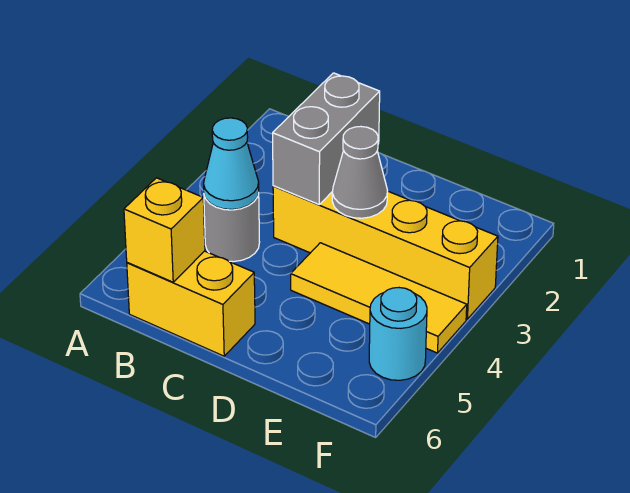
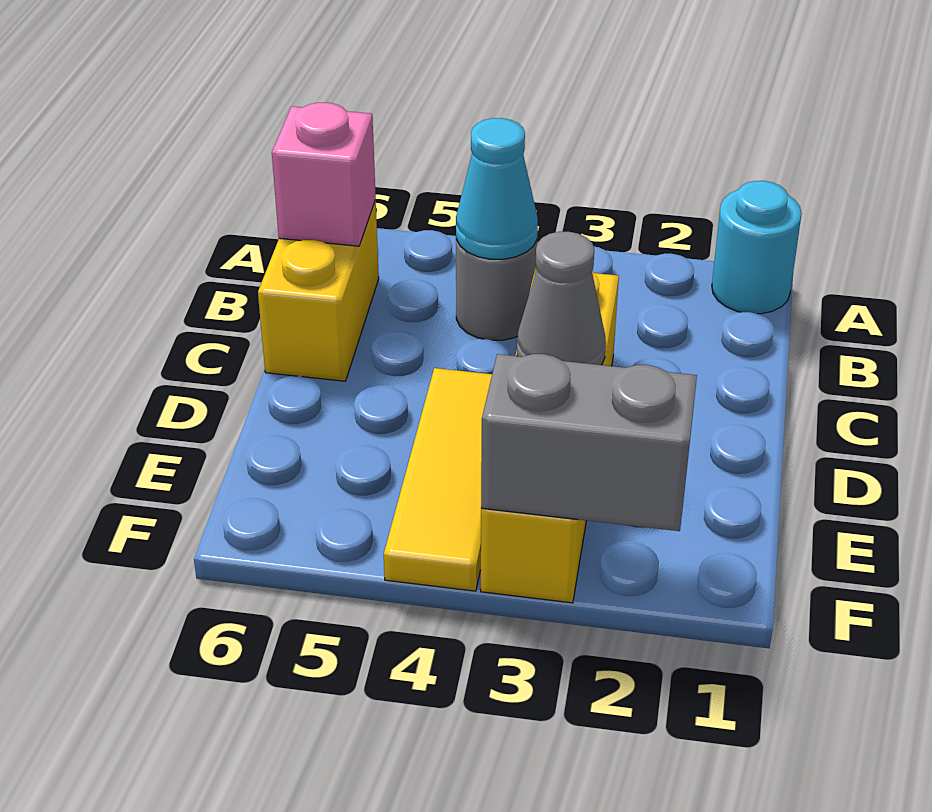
yellow brick B6 level 2 -> pink brick B6 level 2
grey brick C2:C3 level 2 -> grey brick F2:F3 level 2
cyan round brick F5 level 1 -> cyan round brick A1 level 1

